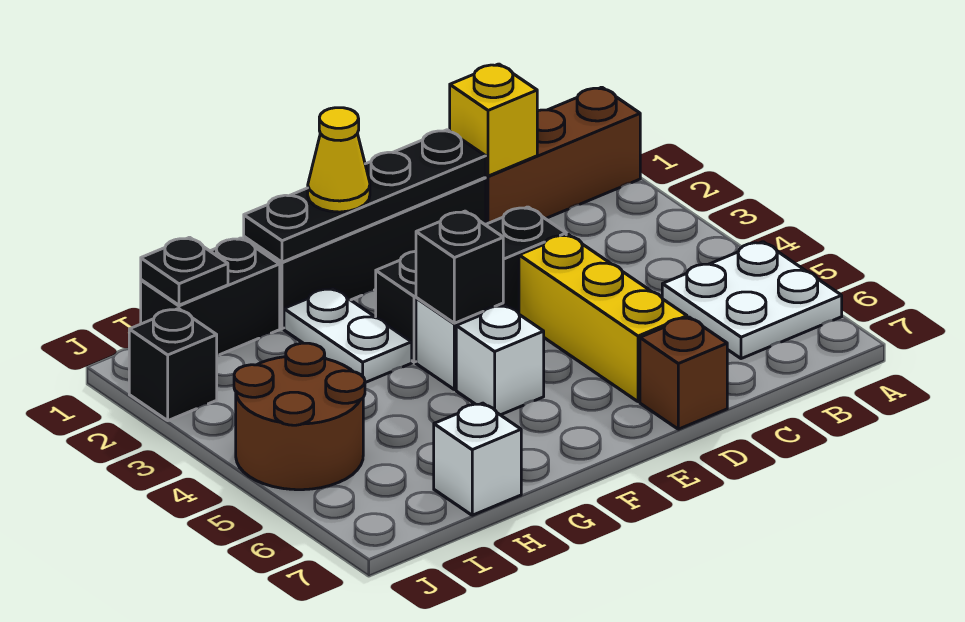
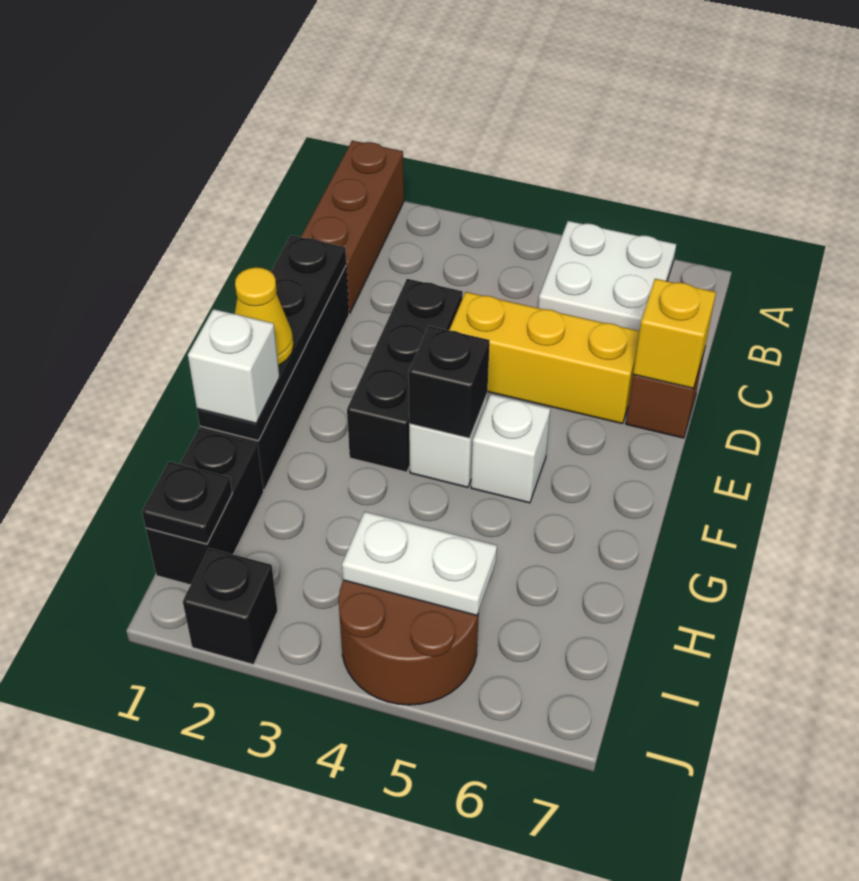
yellow brick C1 level 2 -> yellow brick D7 level 2
white plate G2:G3 level 1 -> white plate I4:I5 level 2
white brick H7 level 1 -> white brick G1 level 3

